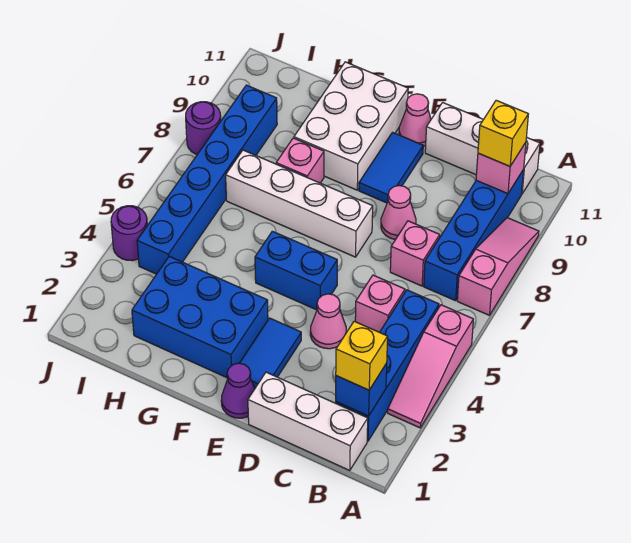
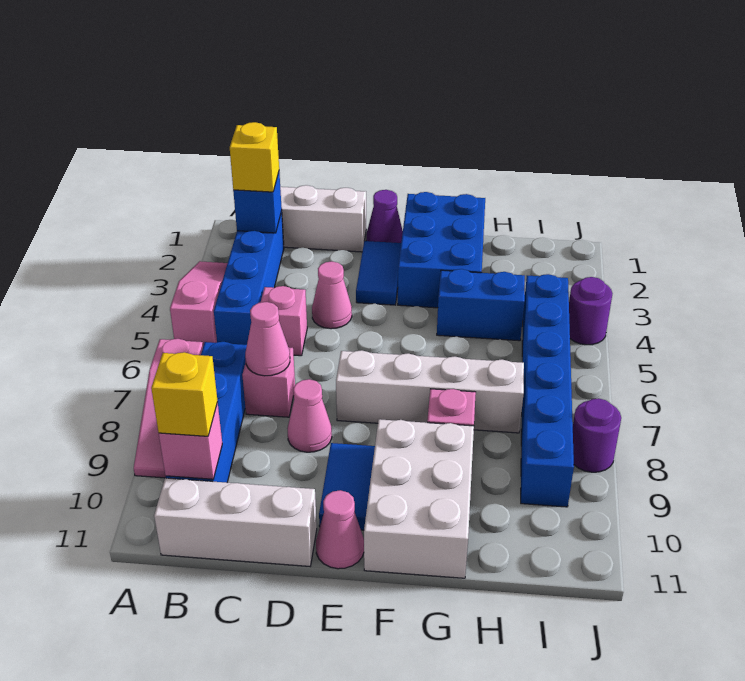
none -> pink cone C7 level 2
blue brick E5:F5 level 1 -> blue brick G4:H4 level 1
blue brick F2:H3 level 1 -> blue brick F1:G3 level 1

